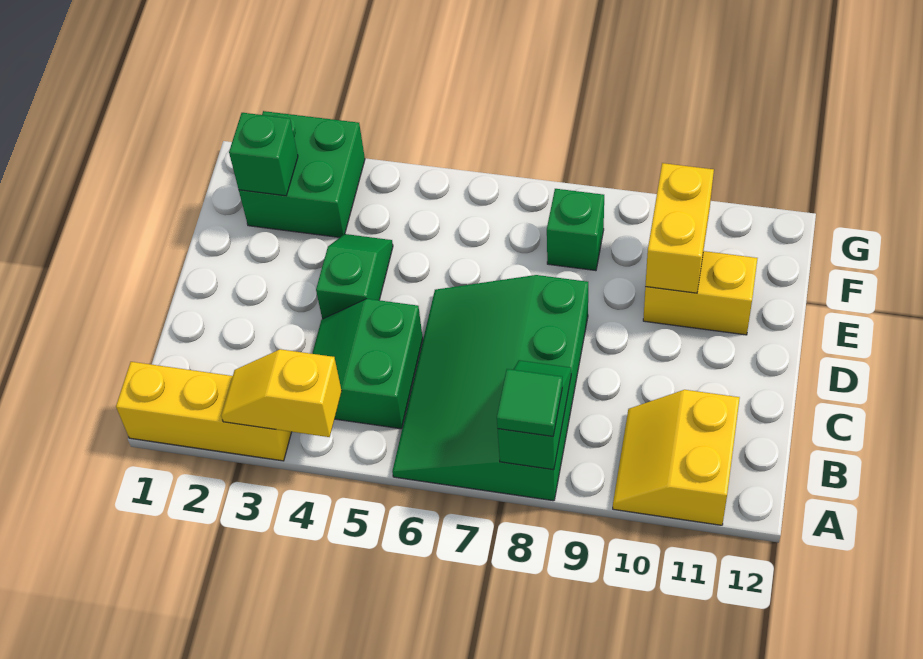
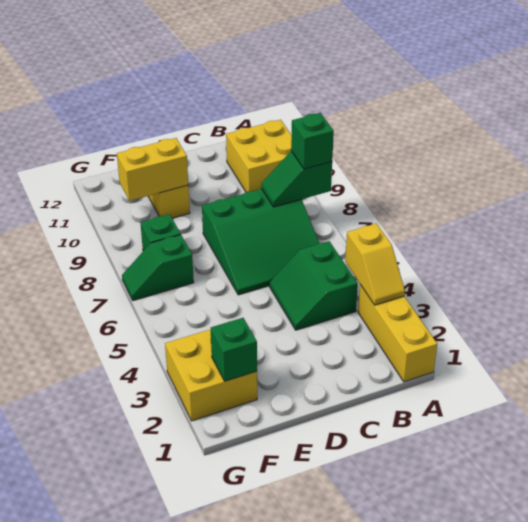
green slope A6:D8 level 1 top 8 -> green slope B6:D8 level 1 top 8
green tile A8 level 3 -> green brick A8 level 3
yellow slope A10:B11 level 1 top 11 -> yellow brick A10:B11 level 1
green slope B4:C5 level 1 top 5 -> green slope B4:C5 level 1 top B
green slope D4:E4 level 1 top D -> green slope F7:G7 level 1 top F
green brick F2:G3 level 1 -> yellow brick F2:G3 level 1

